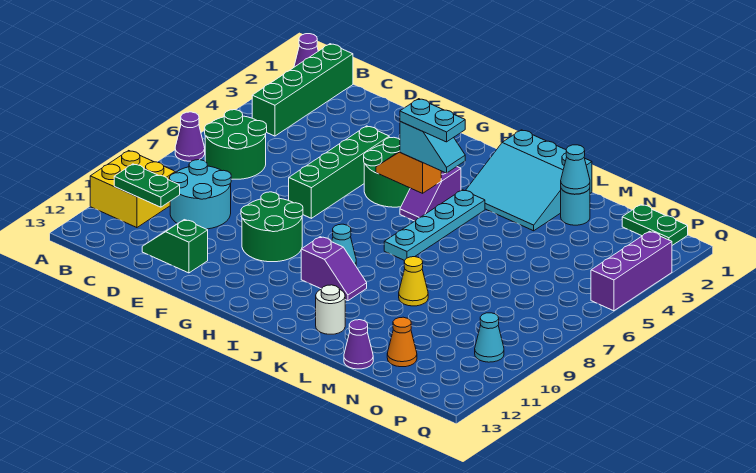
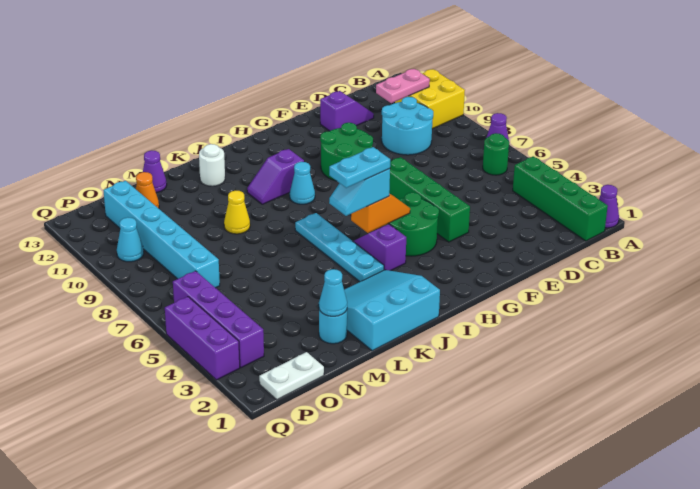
green round brick B6:C7 level 1 -> green round brick B6 level 1
green plate B11:C11 level 2 -> pink plate B11:C11 level 2
green slope D12:E12 level 1 top E -> purple slope D12:E12 level 1 top E
green plate O1:P1 level 1 -> white plate O1:P1 level 1
none -> cyan brick O7:O12 level 1
none -> purple brick P3:P6 level 1

